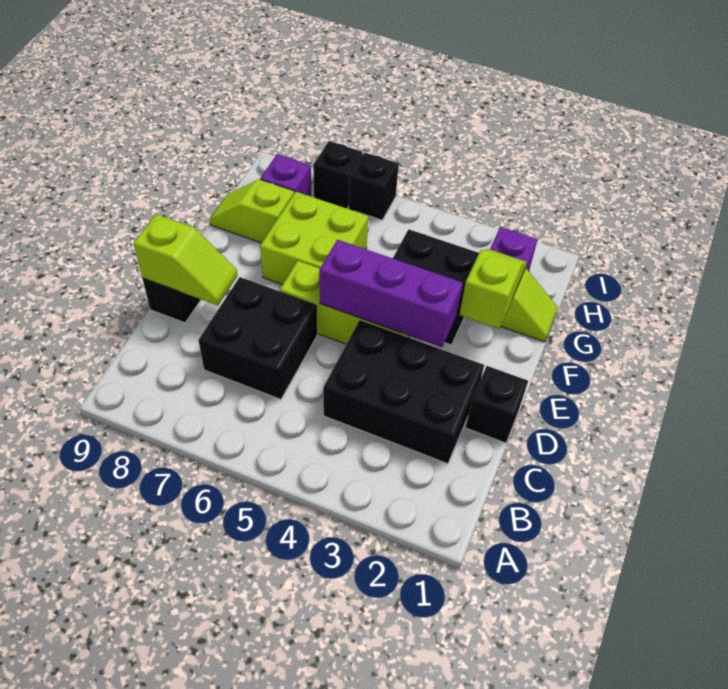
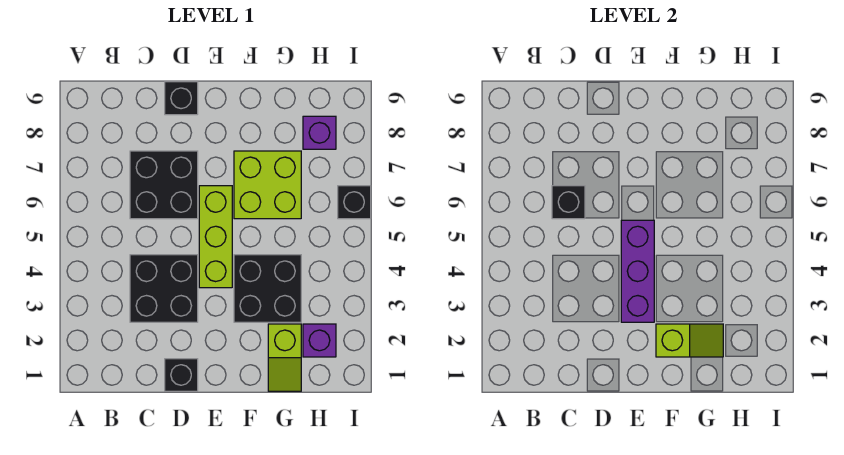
black brick C2:D4 level 1 -> black brick C3:D4 level 1
lime slope D8:D9 level 2 top 9 -> none
lime slope G8:G9 level 1 top 8 -> none
black brick I7 level 1 -> black brick C6 level 2

